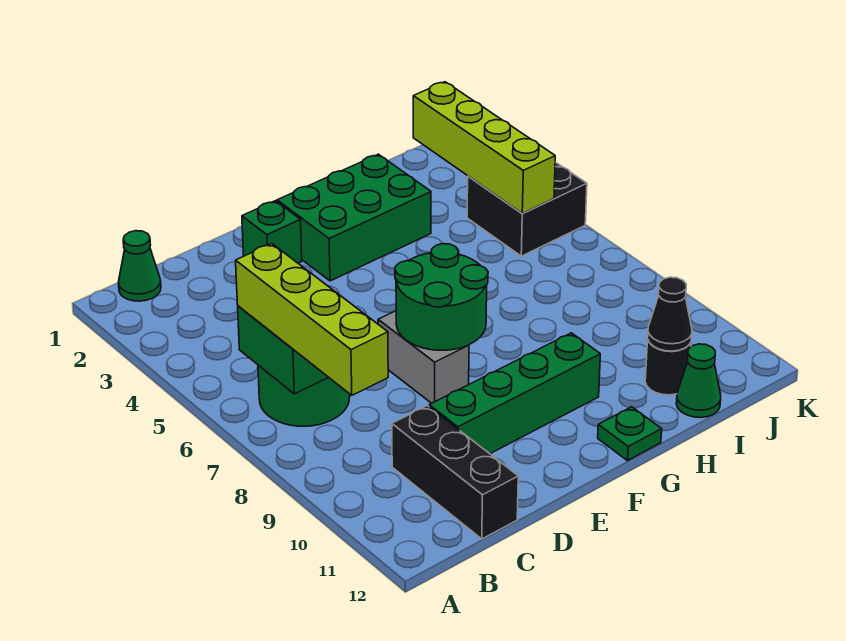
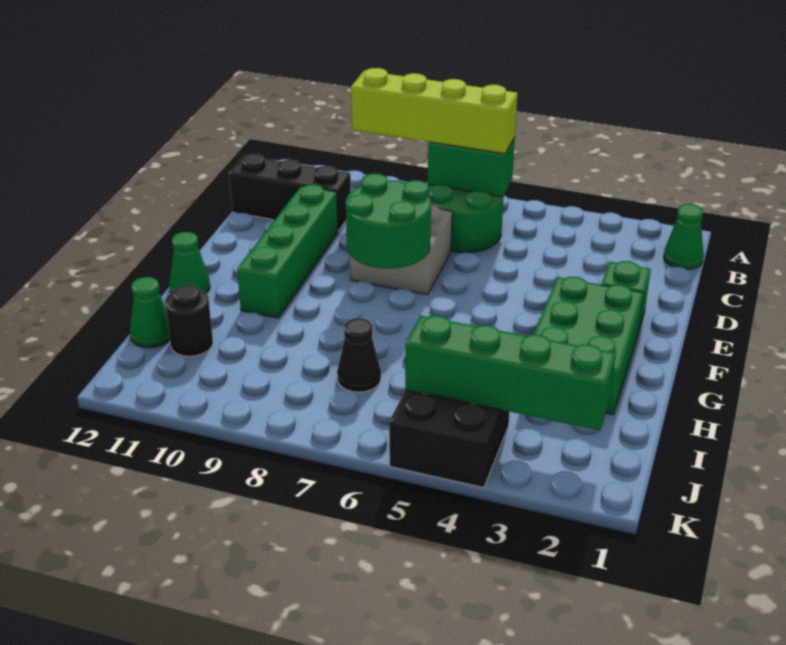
grey brick E7:E8 level 1 -> grey brick D7:E8 level 1
green plate G12 level 1 -> green cone G12 level 1
black cone I11 level 2 -> black cone I7 level 1
lime brick J2:J5 level 2 -> green brick J2:J5 level 2

